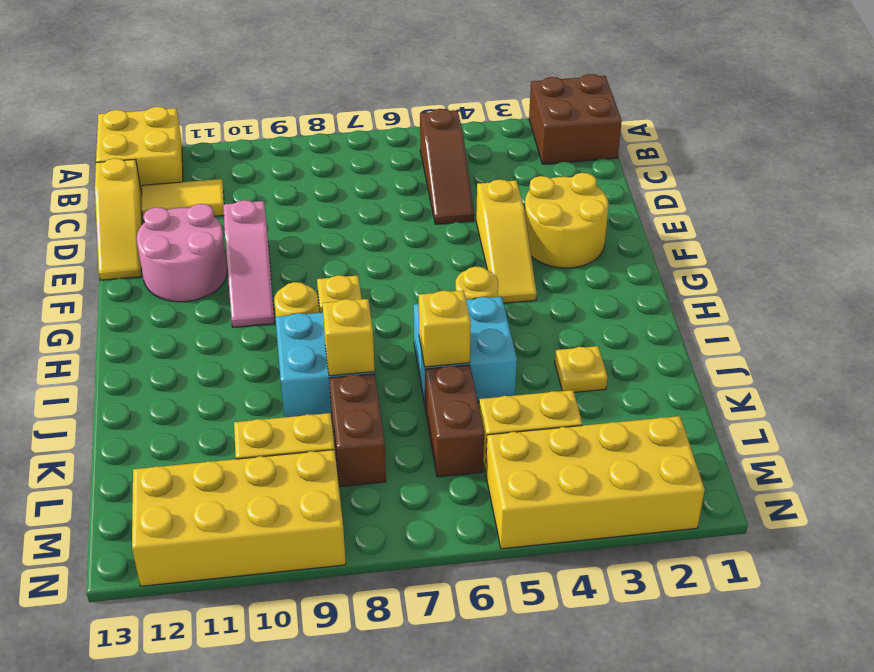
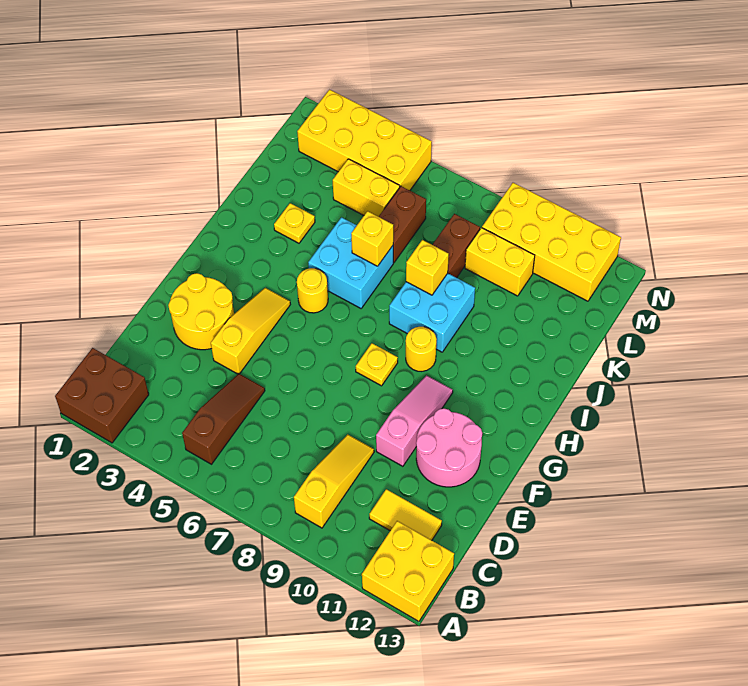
yellow slope C13:E13 level 1 top C -> yellow slope B9:D9 level 1 top B

